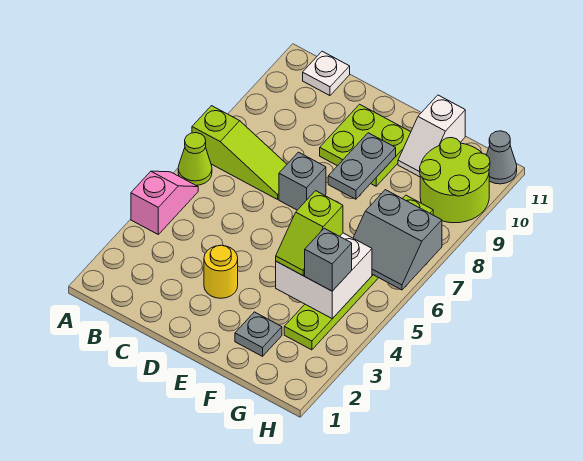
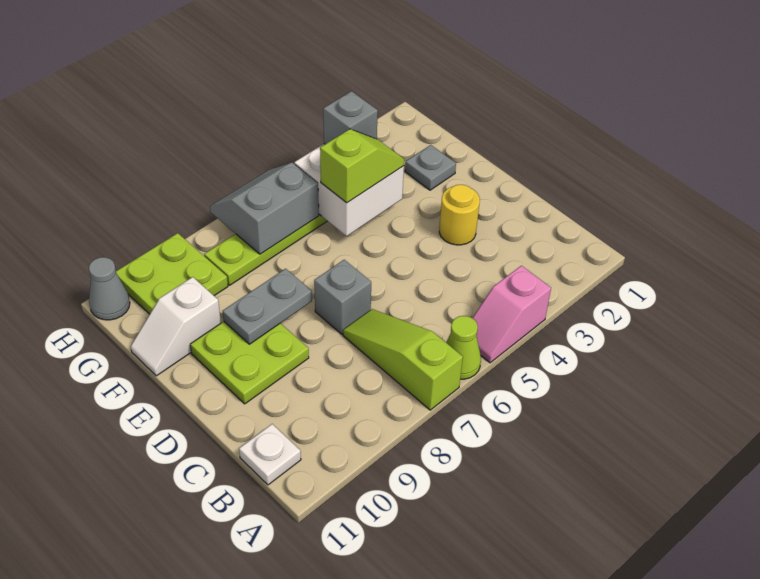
white slope F10:F11 level 1 top 11 -> white slope F10:F11 level 1 top 10
grey slope G6:H7 level 2 top 7 -> grey slope G6:H7 level 2 top G
lime round brick G9:H10 level 1 -> lime plate G9:H10 level 1

